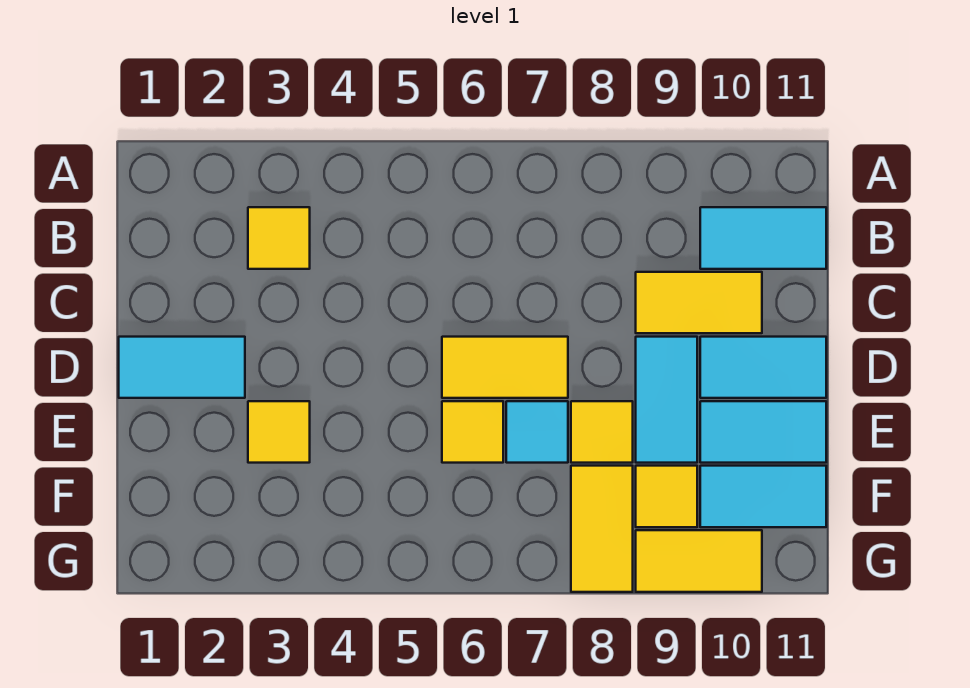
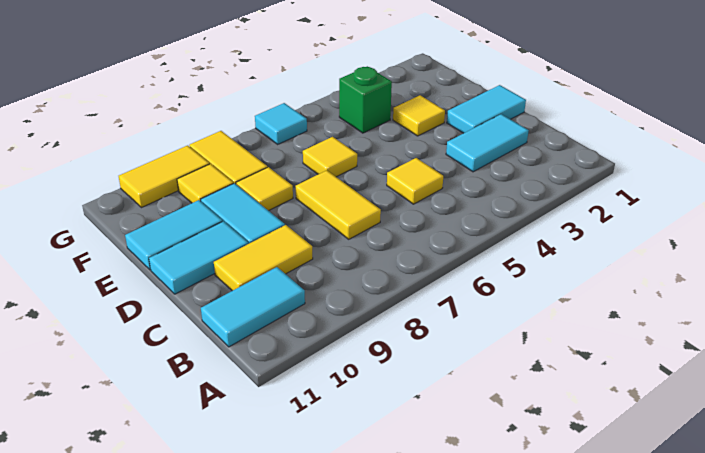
yellow tile B3 level 1 -> yellow tile C5 level 1
yellow tile D6:D7 level 1 -> yellow tile C7:D7 level 1
cyan tile E7 level 1 -> cyan tile G6 level 1
none -> green brick F4 level 1
cyan tile F10:F11 level 1 -> cyan tile C2:C3 level 1

